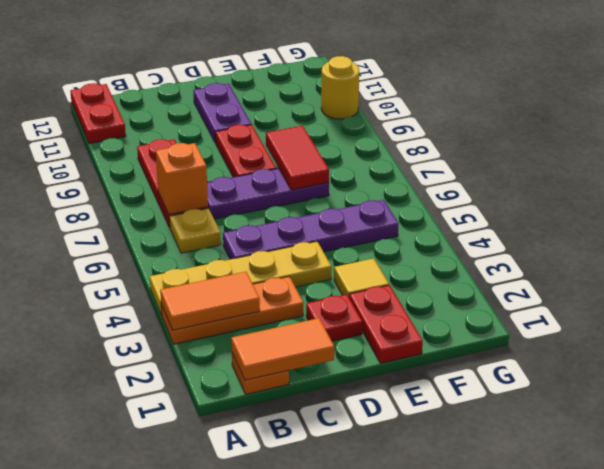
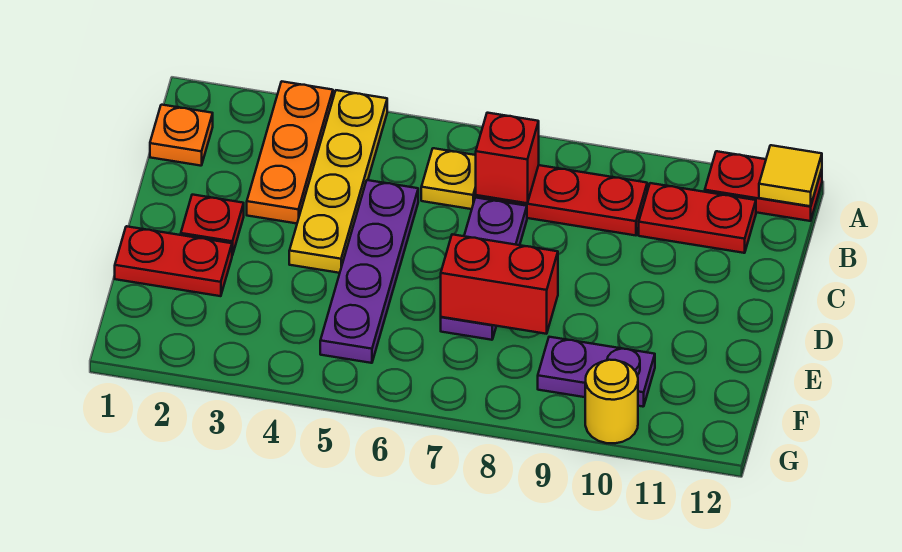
orange tile A3:B3 level 2 -> none
orange tile B1:C1 level 2 -> none
orange brick B7 level 2 -> red brick B7 level 2
red plate D8:D9 level 1 -> red plate B10:B11 level 1
purple plate D10:D11 level 1 -> purple plate F9:F10 level 1
yellow tile E3 level 1 -> yellow tile A12 level 2
red tile E7:E8 level 2 -> red brick E7:E8 level 2

